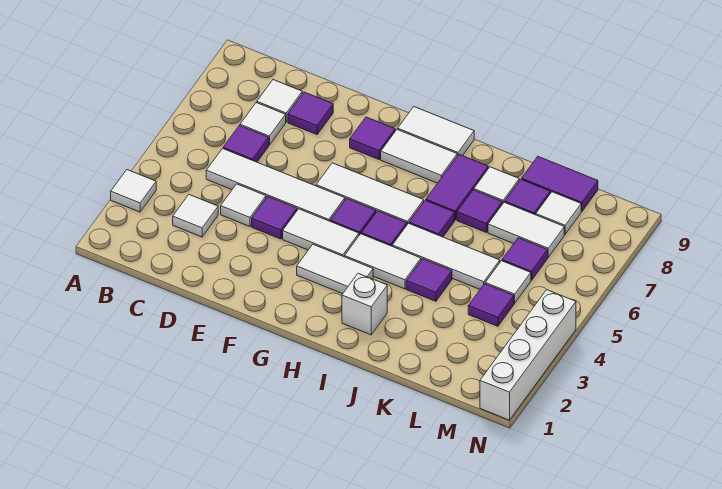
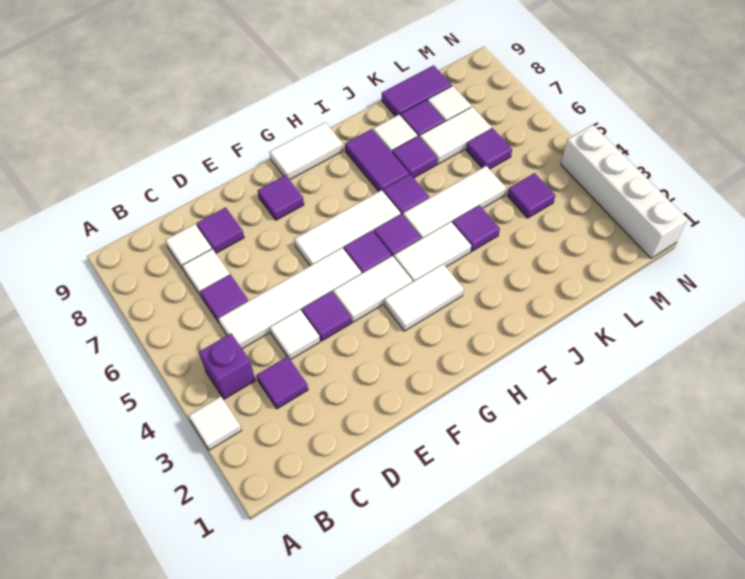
none -> purple brick B4 level 1
white tile C3 level 1 -> purple tile C3 level 1
white tile G8:H8 level 1 -> none
white brick I2 level 1 -> none
white tile L5 level 1 -> none

